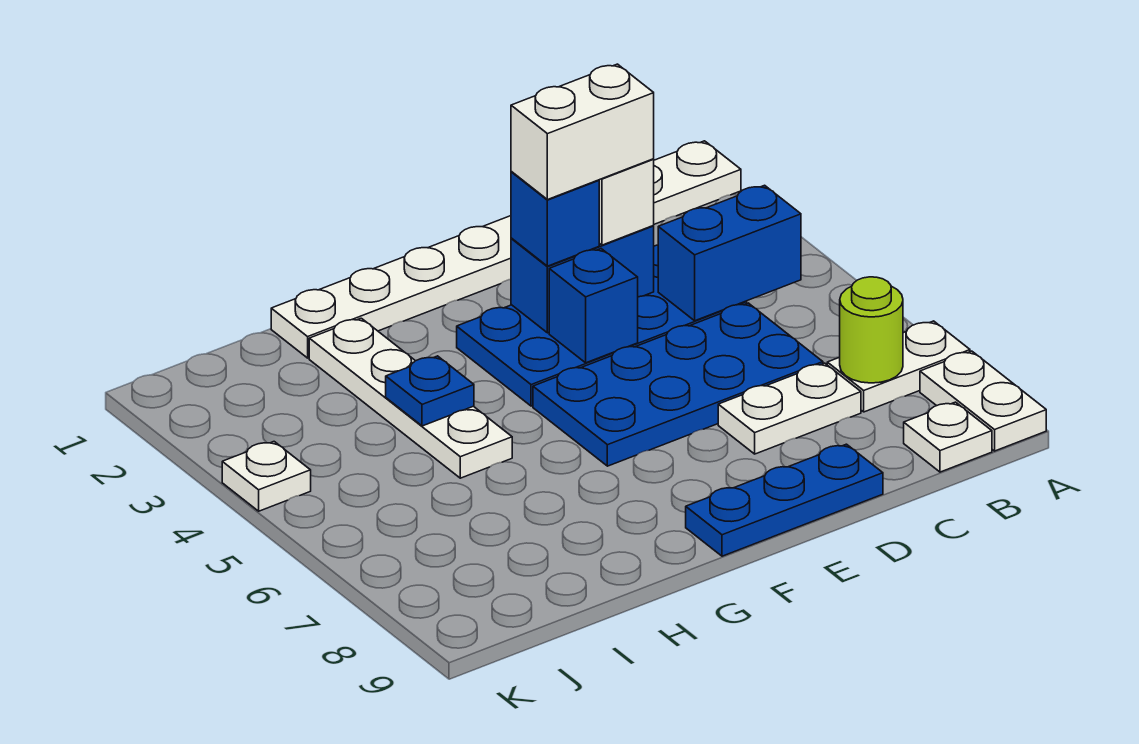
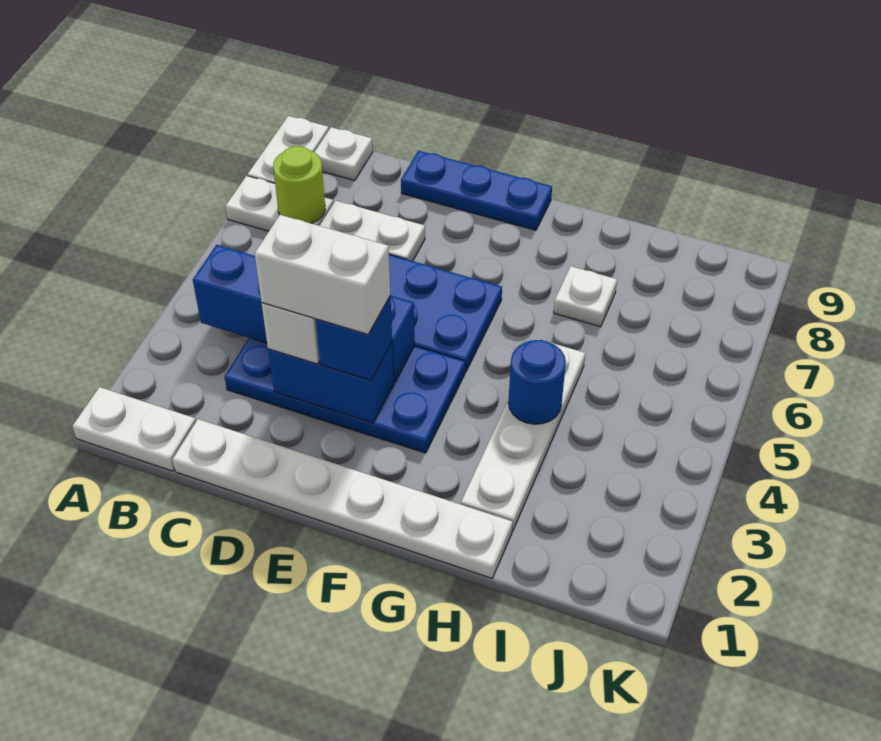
blue plate H4 level 2 -> blue round brick H4 level 2
white plate K4 level 1 -> white plate H7 level 1

